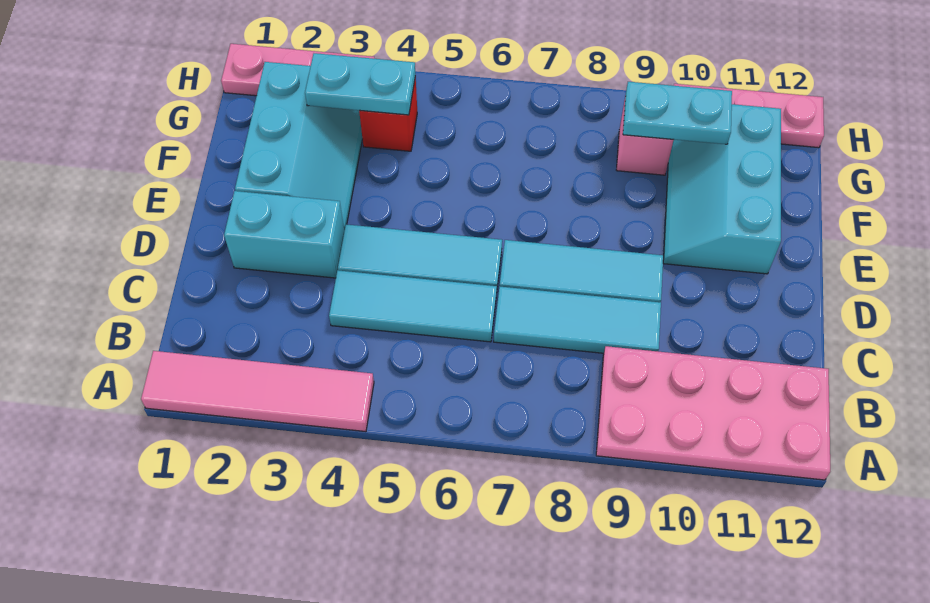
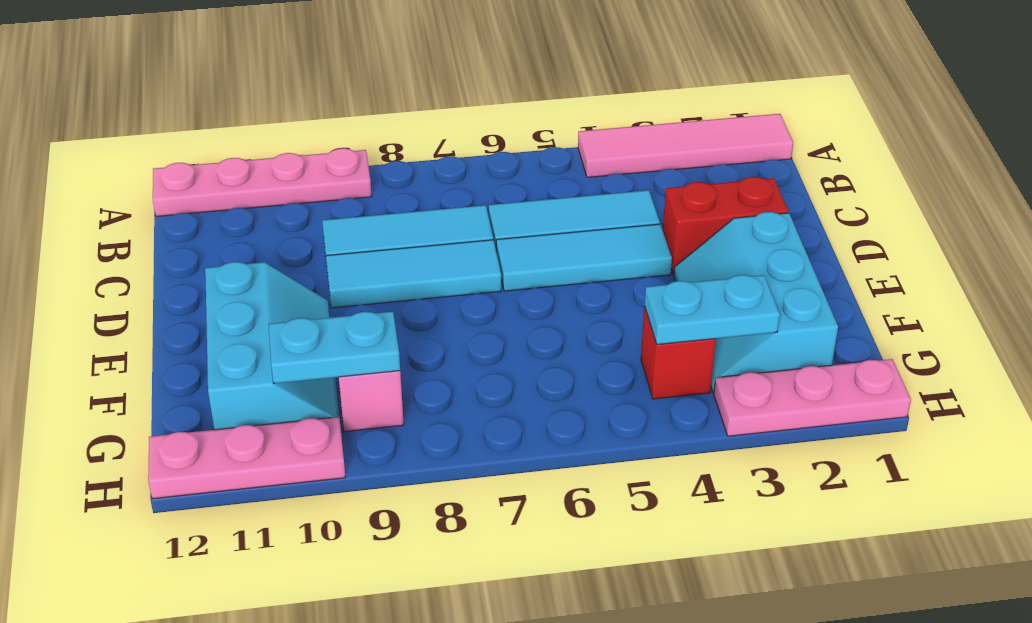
pink plate A9:B12 level 1 -> pink plate A9:A12 level 1
cyan brick D2:D3 level 1 -> red brick D2:D3 level 1

